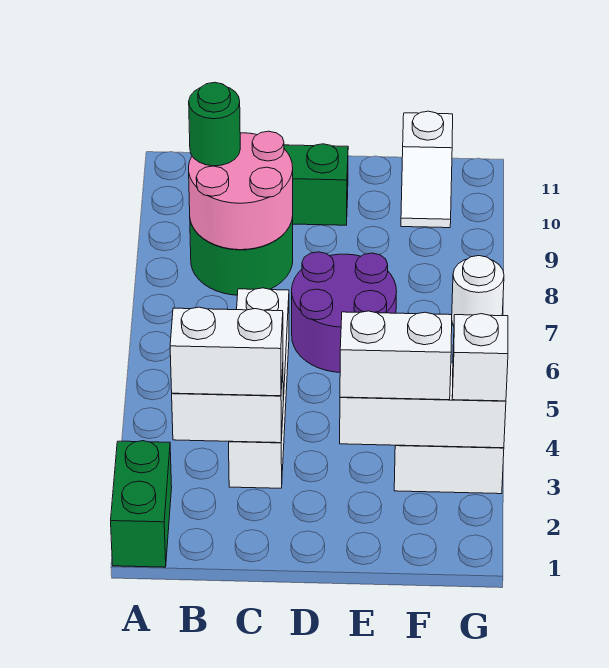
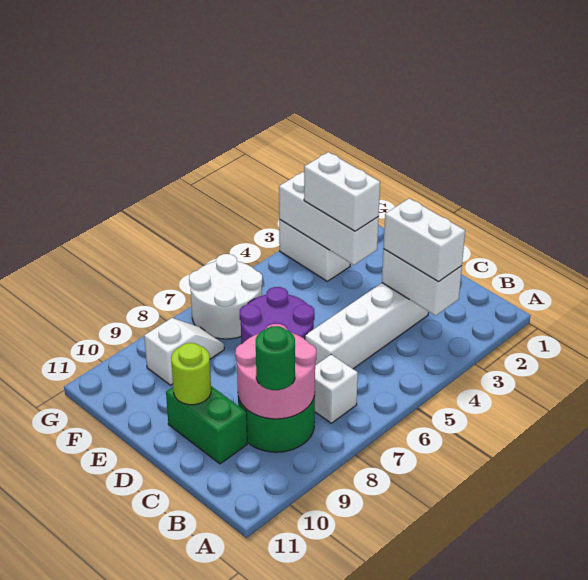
green brick A1:A2 level 1 -> none
none -> lime round brick D10 level 2
white slope F10:F11 level 1 top 11 -> white slope F8:F9 level 1 top 9
white brick G3 level 3 -> white brick B7 level 1
white round brick G7 level 1 -> white round brick F6:G7 level 1

